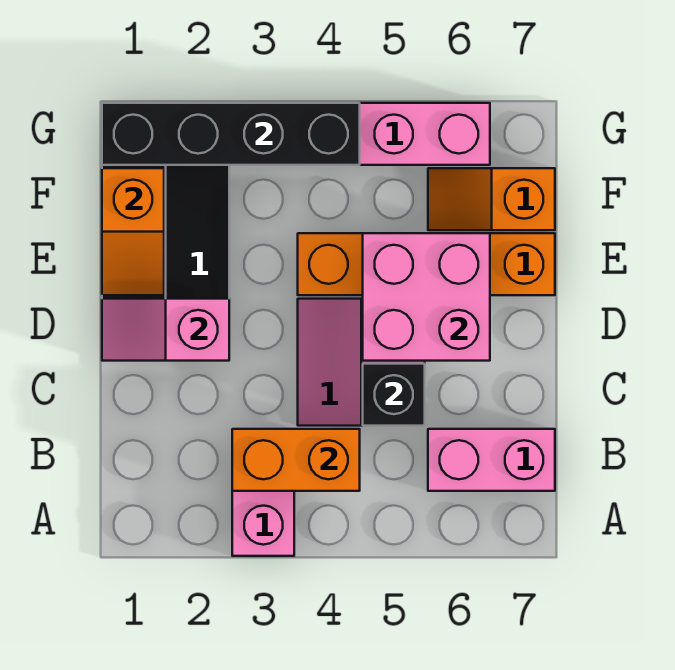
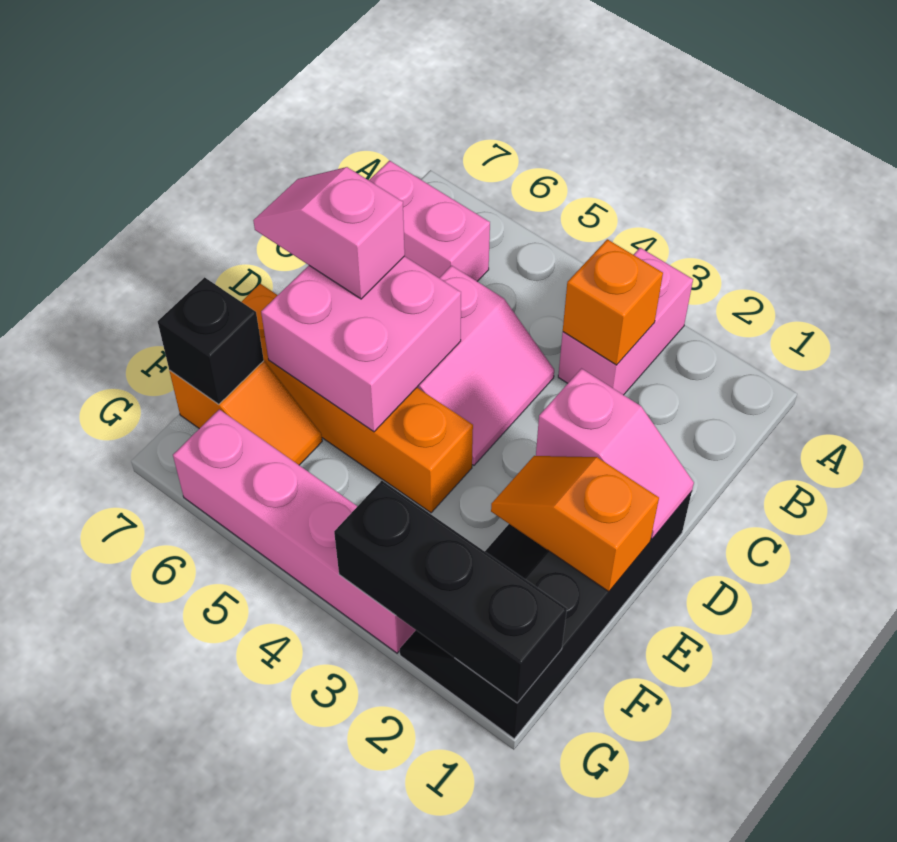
orange brick B3:B4 level 2 -> orange brick B3 level 2
black brick C5 level 2 -> black brick F7 level 2
none -> pink slope D6:D7 level 3 top 6
orange slope E1:F1 level 2 top F -> orange slope E1:E2 level 2 top 1
black brick G1:G4 level 2 -> black brick G1:G3 level 2

